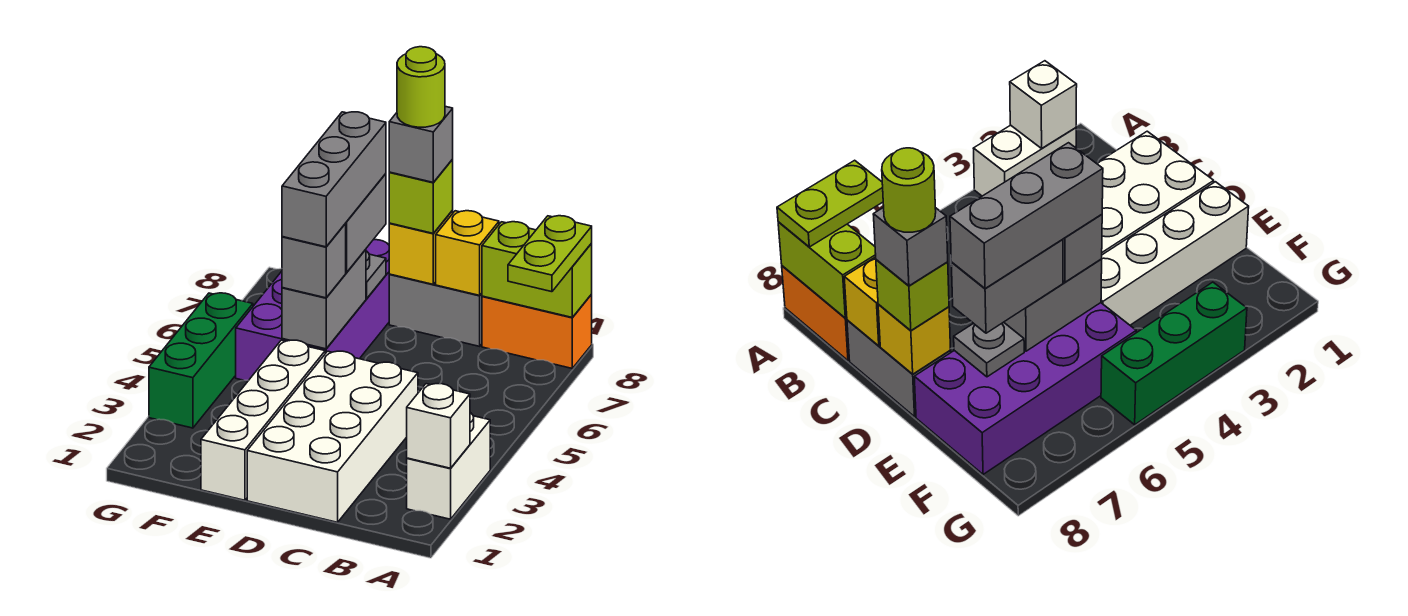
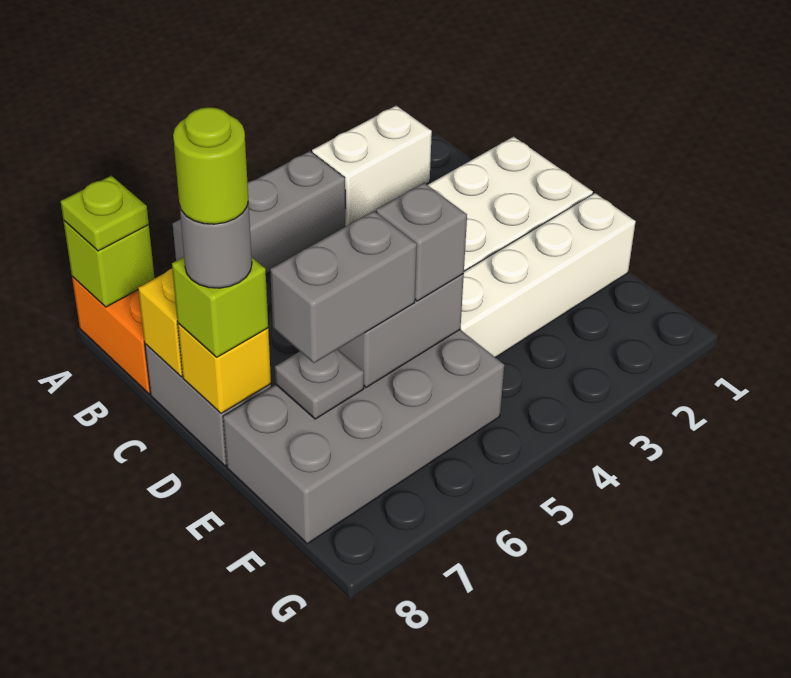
white brick A2 level 2 -> none
lime plate A7:A8 level 3 -> lime plate A8 level 3
lime brick A8:B8 level 2 -> lime brick A8 level 2
grey brick D8 level 4 -> grey round brick D8 level 4
purple brick E5:F8 level 1 -> grey brick E5:F8 level 1
grey brick E5:E7 level 4 -> grey brick A4:A6 level 1
green brick G3:G5 level 1 -> none

